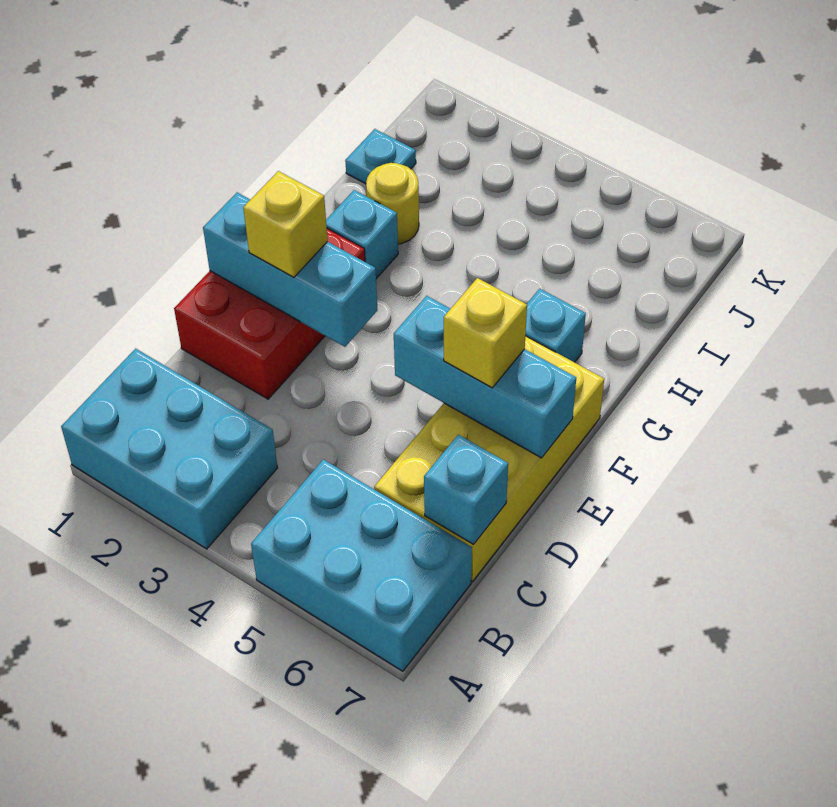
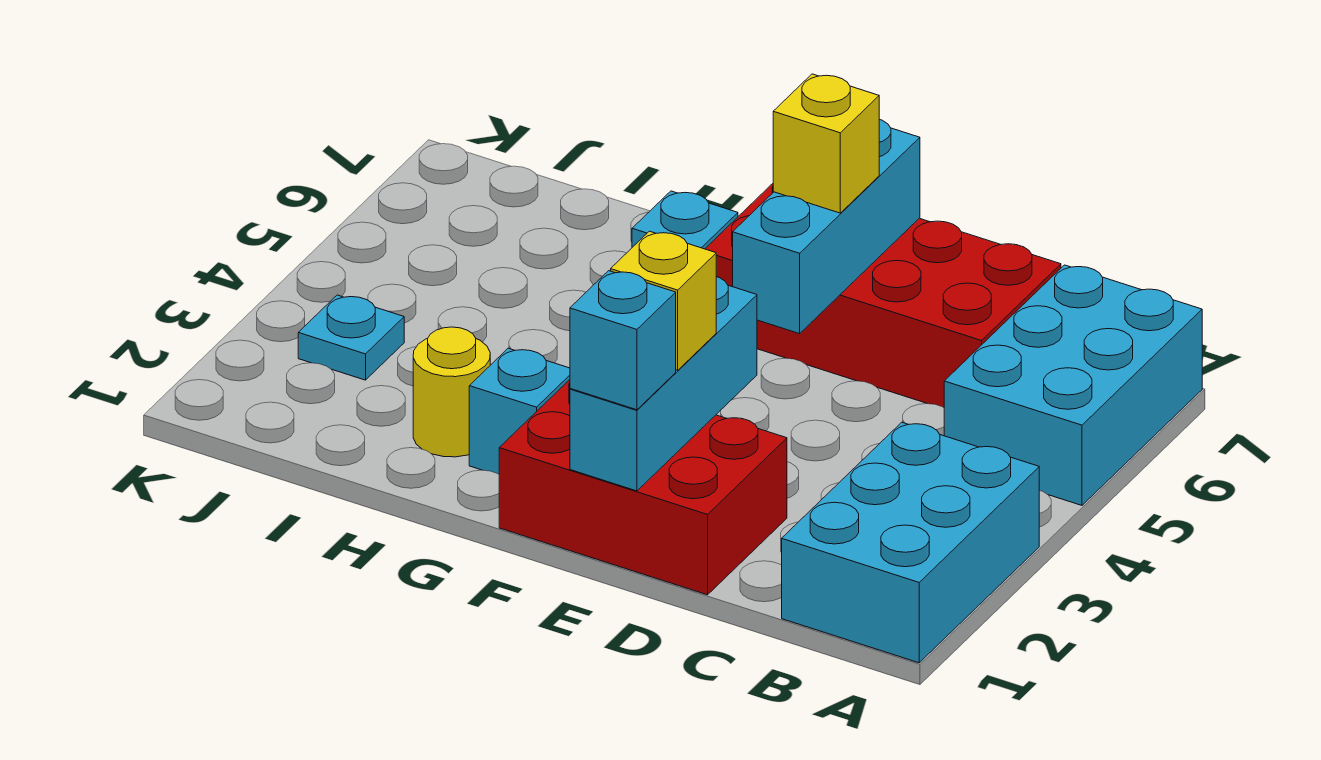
yellow brick C6:F7 level 1 -> red brick C6:F7 level 1
cyan brick C7 level 2 -> cyan brick E1 level 3
cyan plate I1 level 1 -> cyan plate J3 level 1

